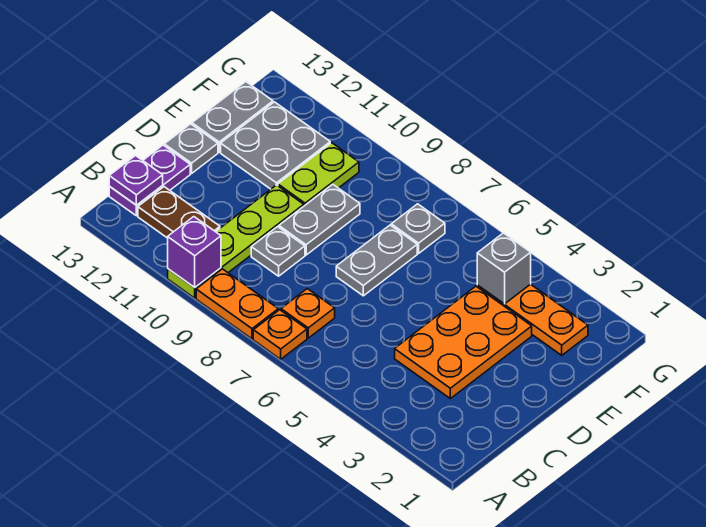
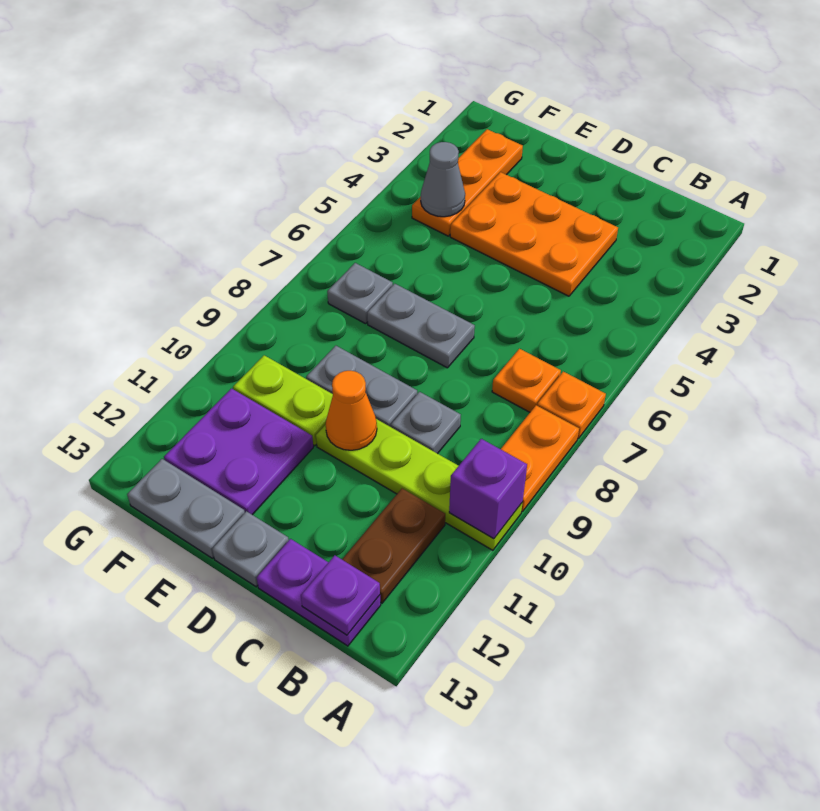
none -> orange cone D10 level 2
grey plate E11:F12 level 1 -> purple plate E11:F12 level 1
grey brick F4 level 2 -> grey cone F4 level 2

